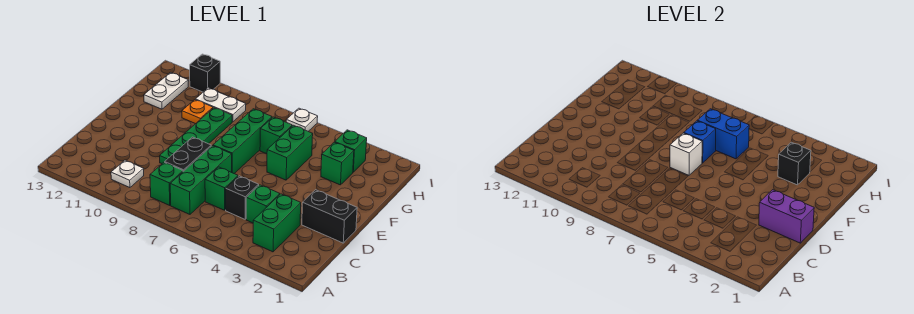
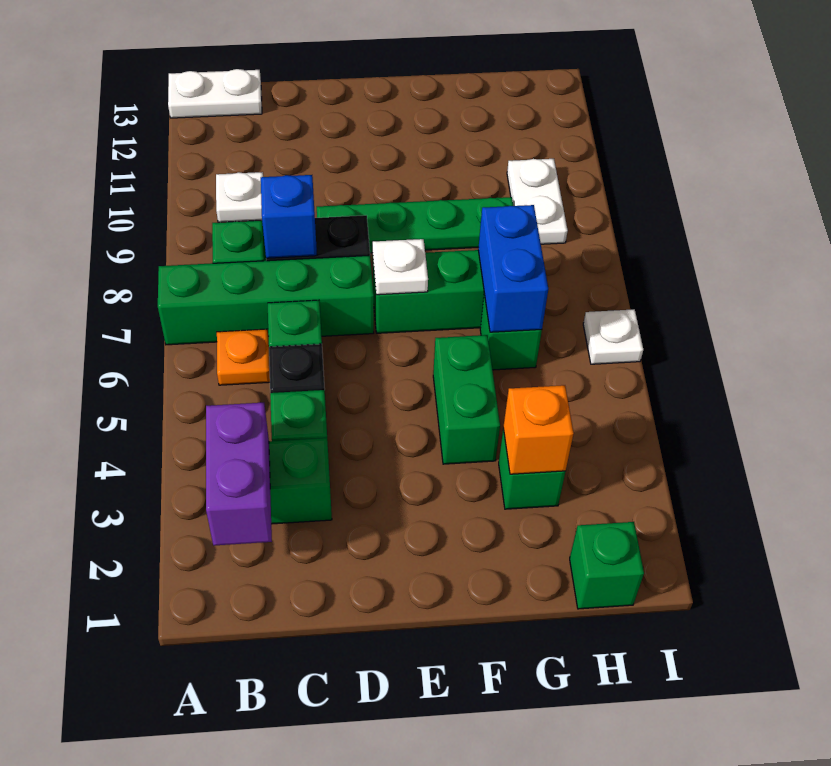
green brick B7:D7 level 1 -> green brick A7:D7 level 1
black brick D1:D2 level 1 -> none
purple brick D1:D2 level 2 -> purple brick B2:B3 level 2
white brick E7 level 2 -> white plate E7 level 2
green brick F5:G5 level 1 -> green brick F4:F5 level 1
blue brick F7 level 2 -> blue brick C8 level 2
black brick G3 level 2 -> orange brick G3 level 2
orange plate G10 level 1 -> orange plate B6 level 1
white plate G12:H12 level 1 -> white plate A13:B13 level 1
green brick H3 level 1 -> green brick H1 level 1
black brick I11 level 1 -> none

